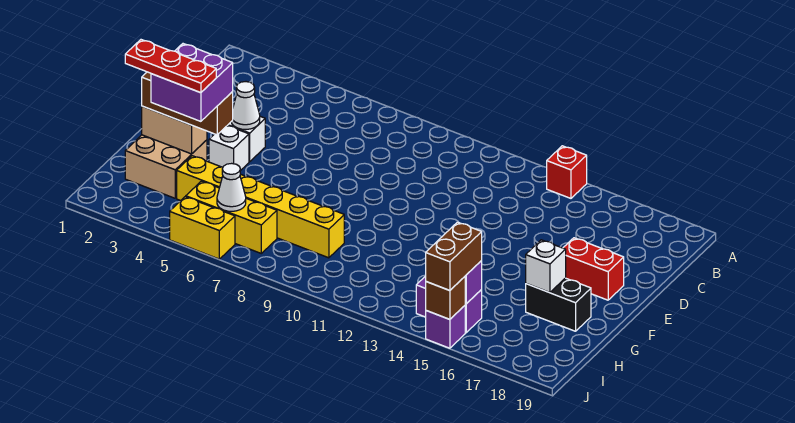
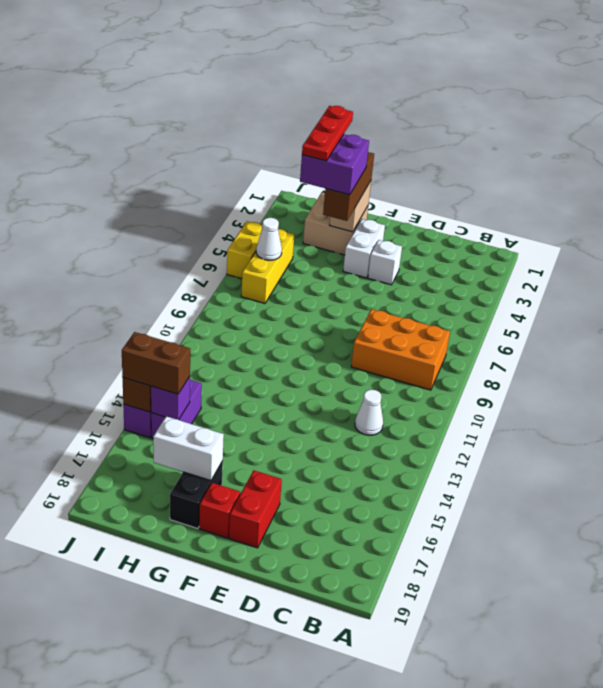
red brick A14 level 1 -> red brick F18 level 1
none -> orange brick B8:D9 level 1
white cone E4 level 2 -> white cone C12 level 1
white brick F4 level 1 -> white brick F3:F4 level 1
white brick G17 level 2 -> white brick G17:H17 level 2
yellow brick H4:H9 level 1 -> none

